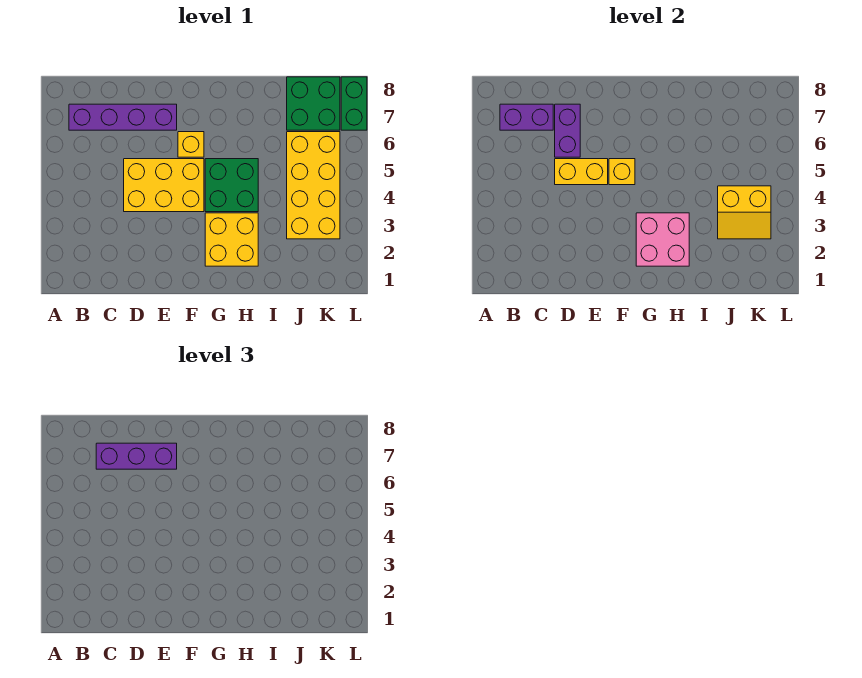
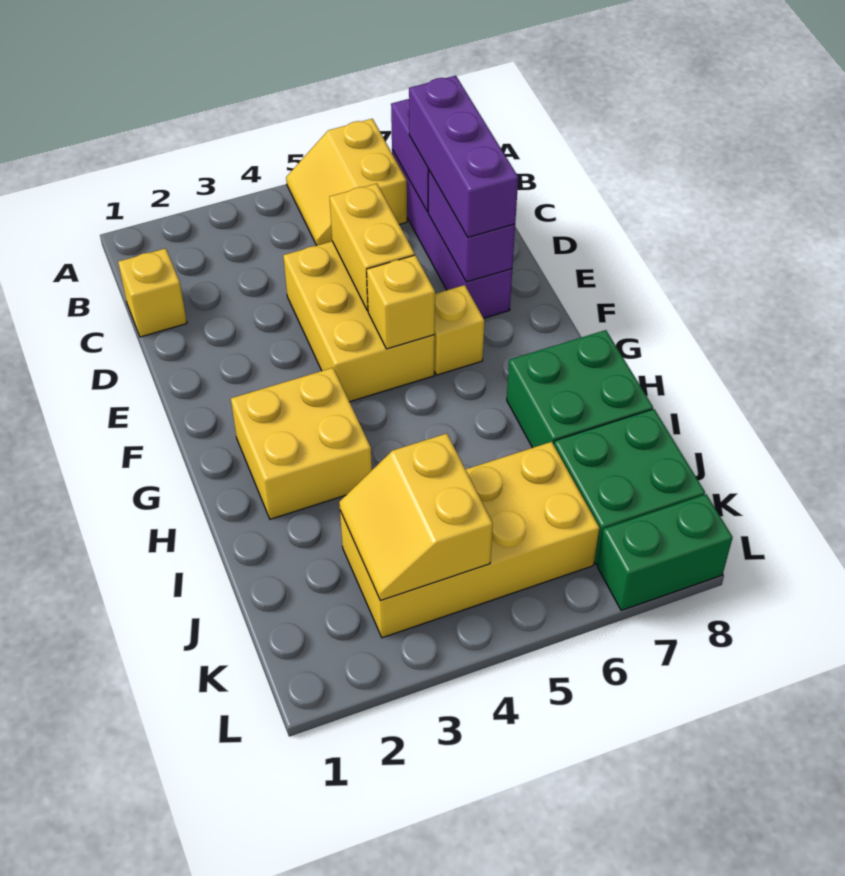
none -> yellow slope A5:B6 level 1 top 6
none -> yellow brick C1 level 1
purple brick D6:D7 level 2 -> purple brick D7:E7 level 2
pink brick G2:H3 level 2 -> none
green brick G4:H5 level 1 -> green brick H7:I8 level 1

